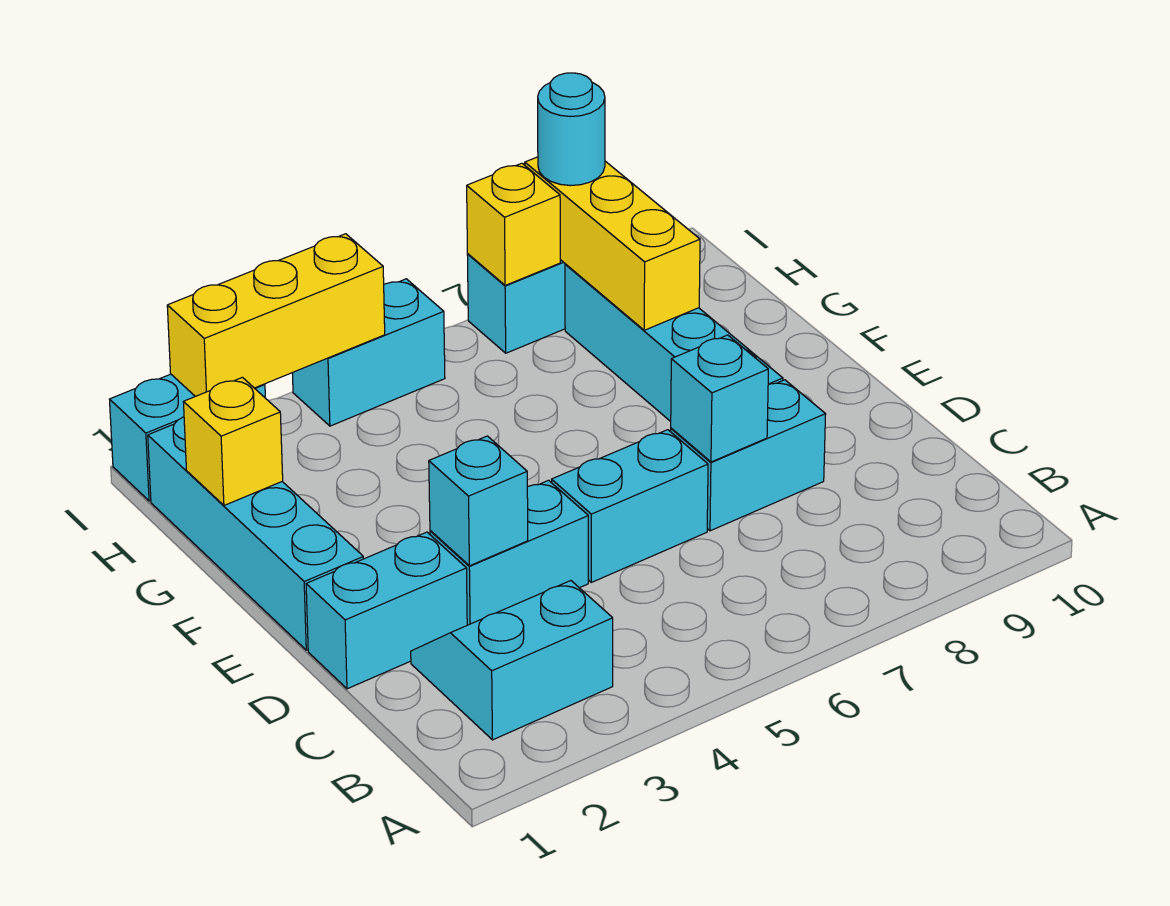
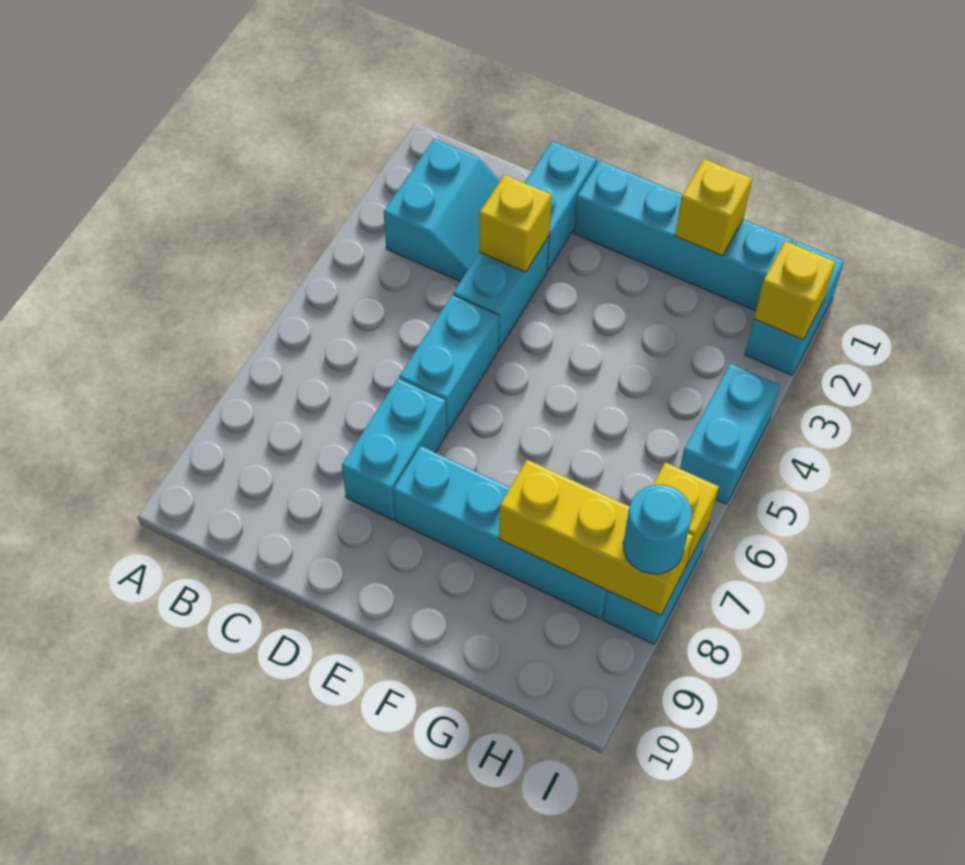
cyan brick D3 level 2 -> yellow brick D3 level 2
cyan brick D7 level 2 -> none
yellow brick I2:I4 level 2 -> yellow brick I2 level 2

